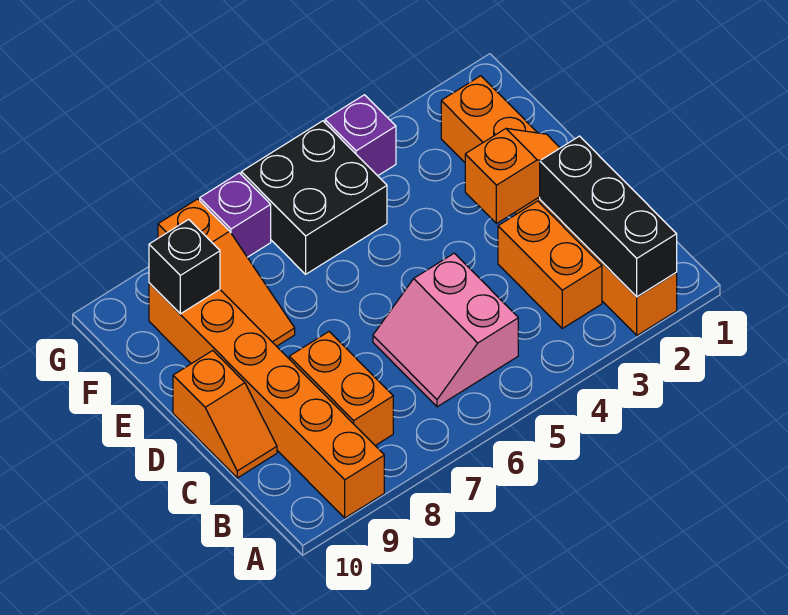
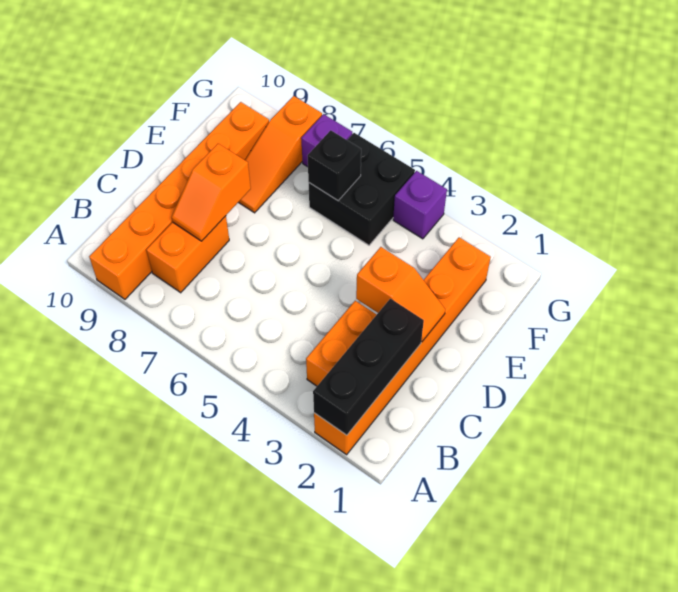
pink slope B5:C6 level 1 top 5 -> none
orange slope C10:D10 level 1 top D -> orange slope C8:D8 level 2 top D
black brick F9 level 2 -> black brick F6 level 2

